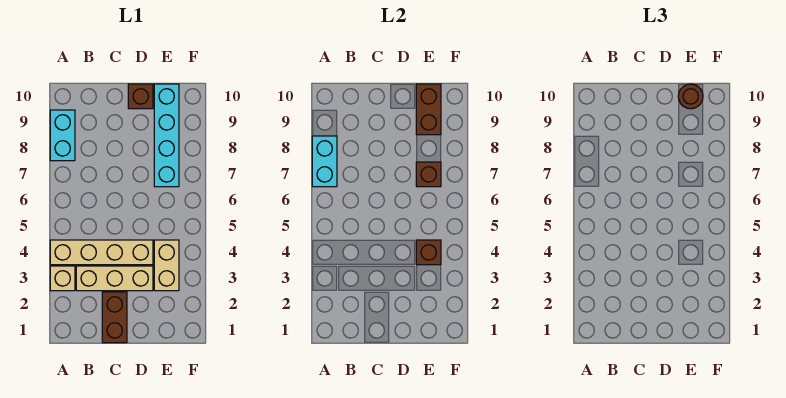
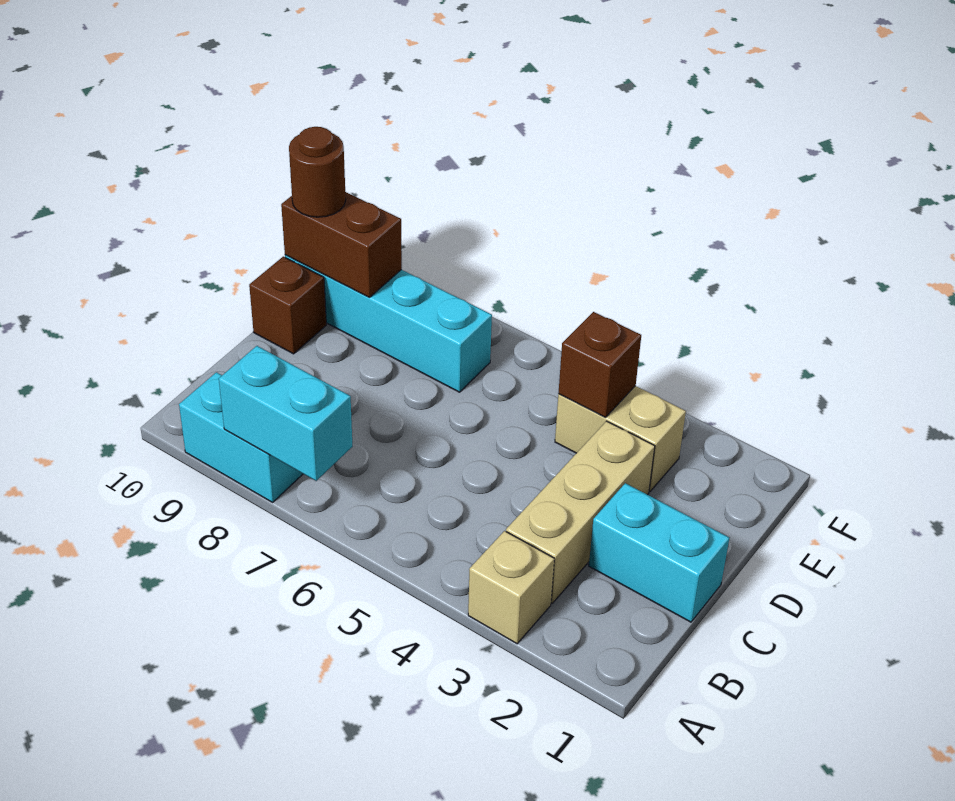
tan brick A4:D4 level 1 -> none
brown brick C1:C2 level 1 -> cyan brick C1:C2 level 1
brown brick E7 level 2 -> none

